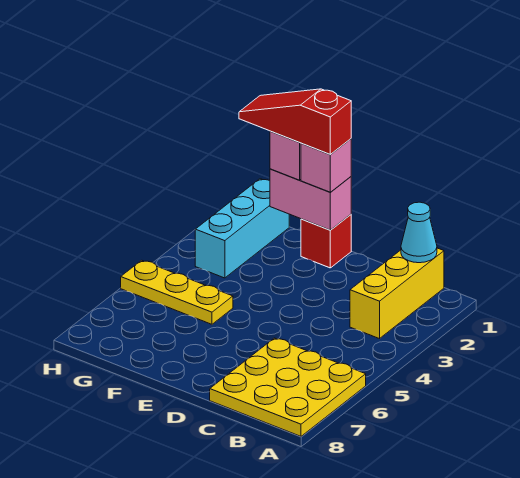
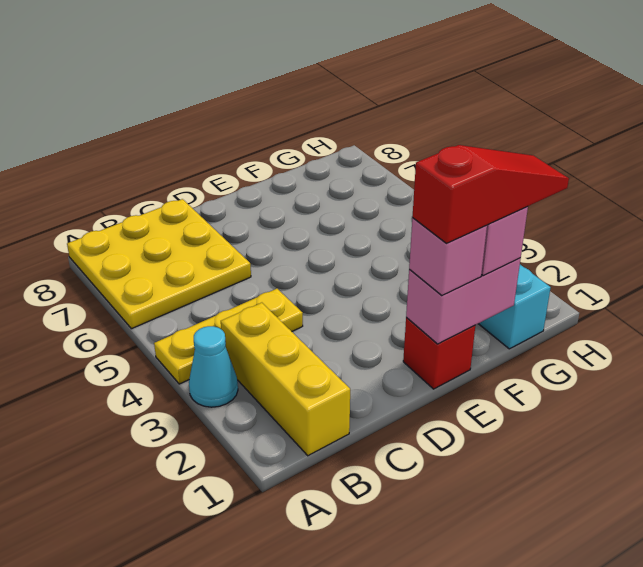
cyan cone B1 level 2 -> cyan cone A3 level 1
yellow plate F5:H5 level 1 -> yellow plate A4:C4 level 1

